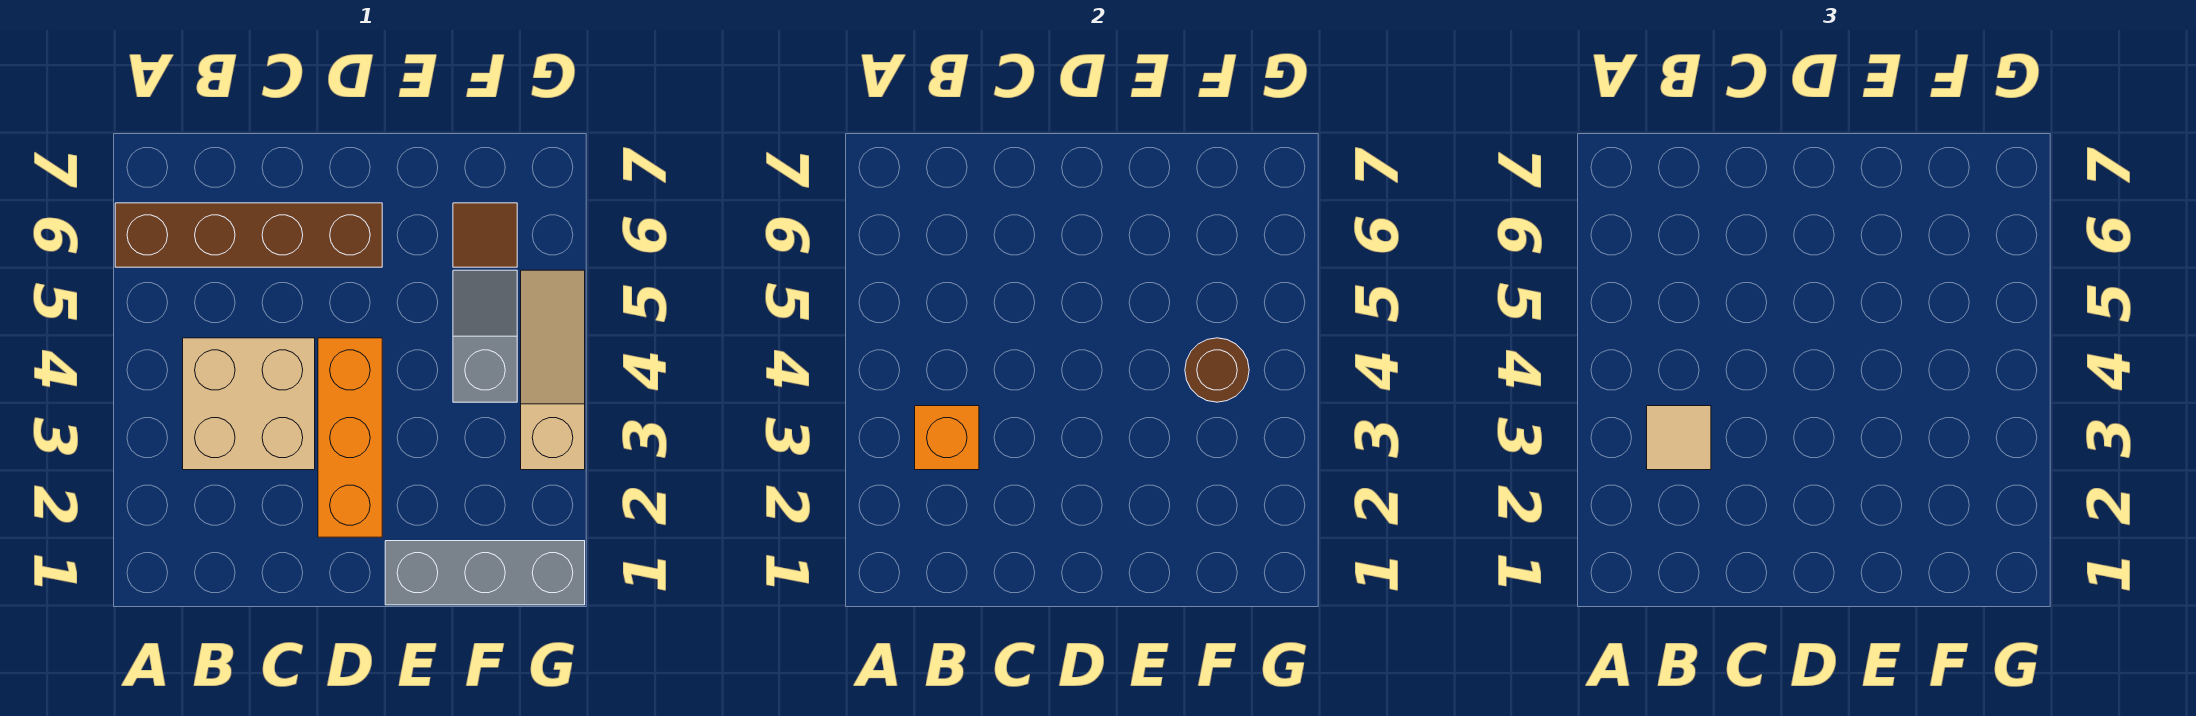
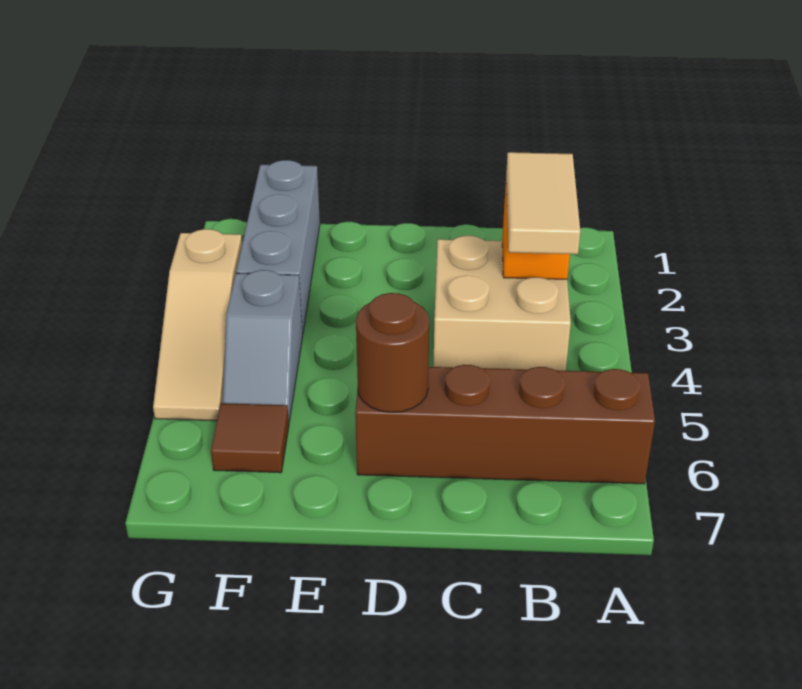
tan tile B3 level 3 -> tan tile B3:B4 level 3
orange brick D2:D4 level 1 -> none
grey brick E1:G1 level 1 -> grey brick F1:F3 level 1
brown round brick F4 level 2 -> brown round brick D6 level 2

